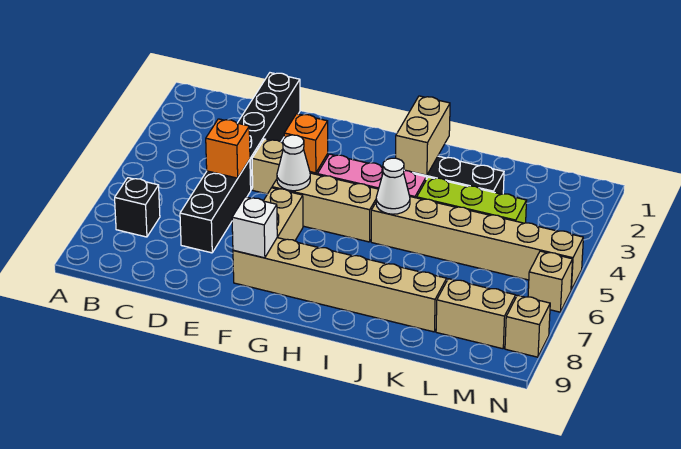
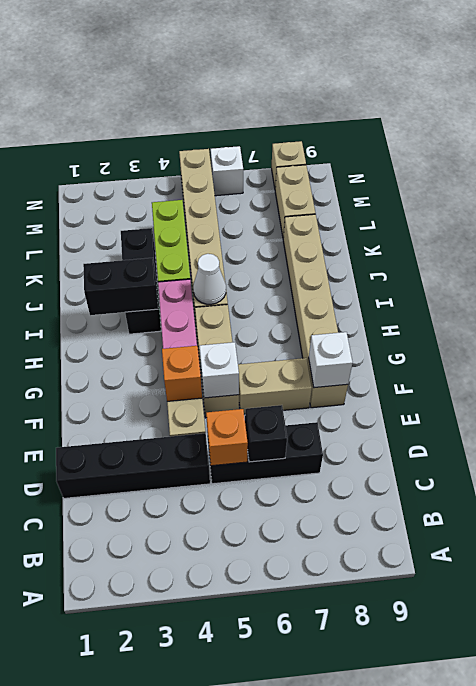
black brick B7 level 1 -> black brick D6 level 2
white cone F5 level 2 -> white brick F5 level 2
tan brick I2:I3 level 2 -> black brick I2:I3 level 2
tan brick N6 level 1 -> white brick N6 level 1

